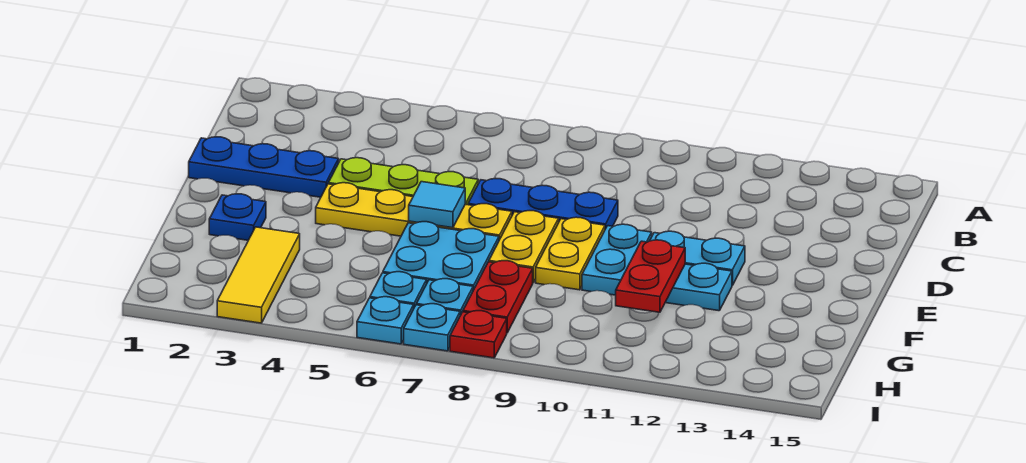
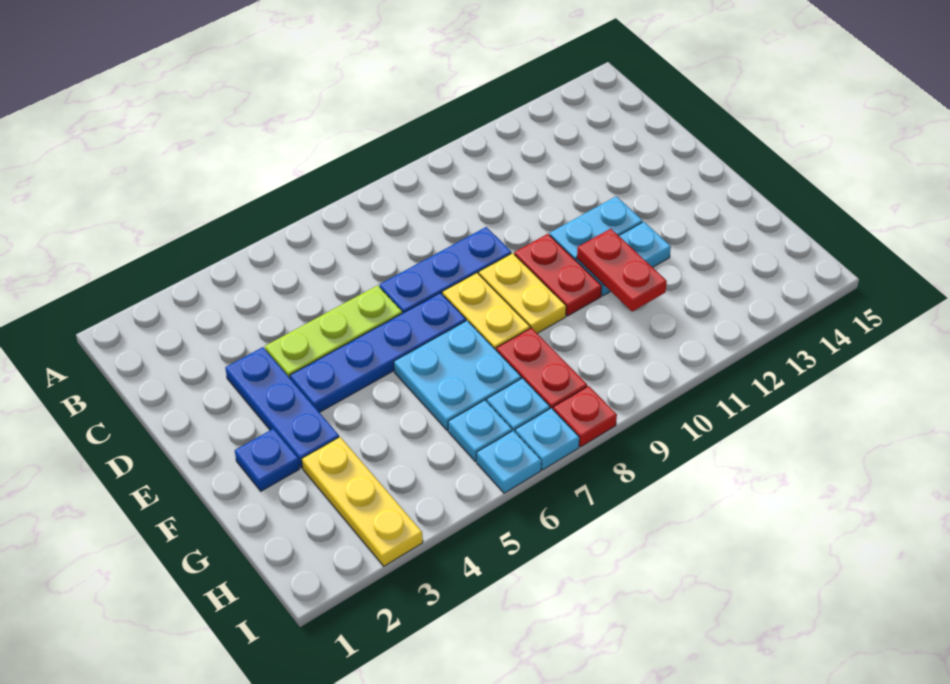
blue plate D1:D3 level 1 -> blue plate D3:F3 level 1
yellow plate E4:E7 level 1 -> blue plate E4:E7 level 1
cyan tile E6 level 2 -> none
cyan plate E10:F10 level 1 -> red plate E10:F10 level 1
yellow tile G3:I3 level 1 -> yellow plate G3:I3 level 1

